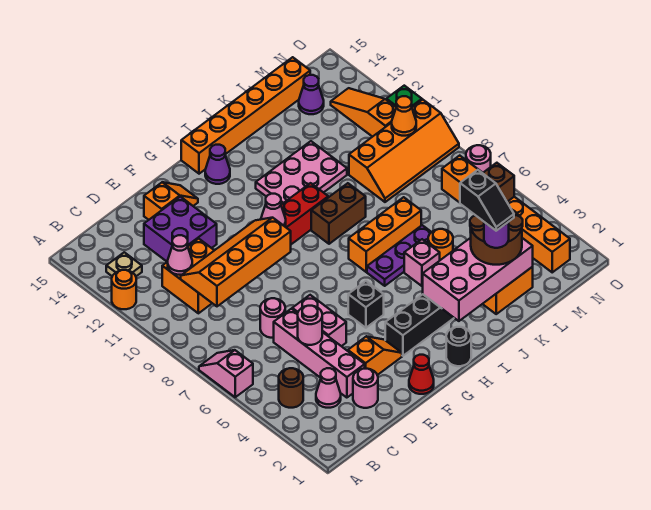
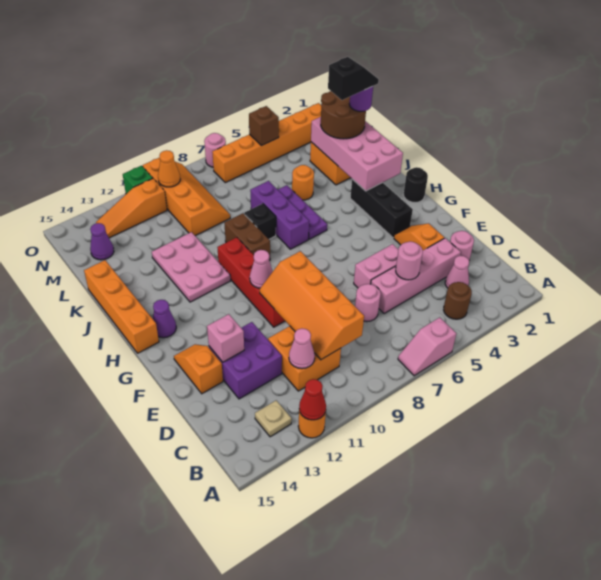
red cone F1 level 1 -> red cone A12 level 2
black brick G5 level 1 -> black brick J8 level 1
orange brick H15:M15 level 1 -> orange brick H15:K15 level 1
orange brick I7:K7 level 1 -> purple brick I7:K7 level 1
pink brick J5 level 1 -> pink brick E13 level 2

